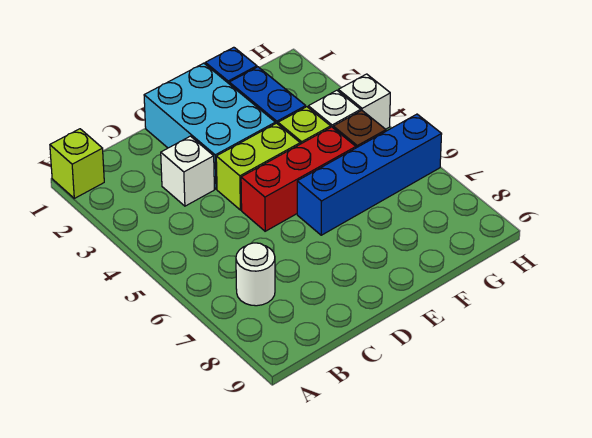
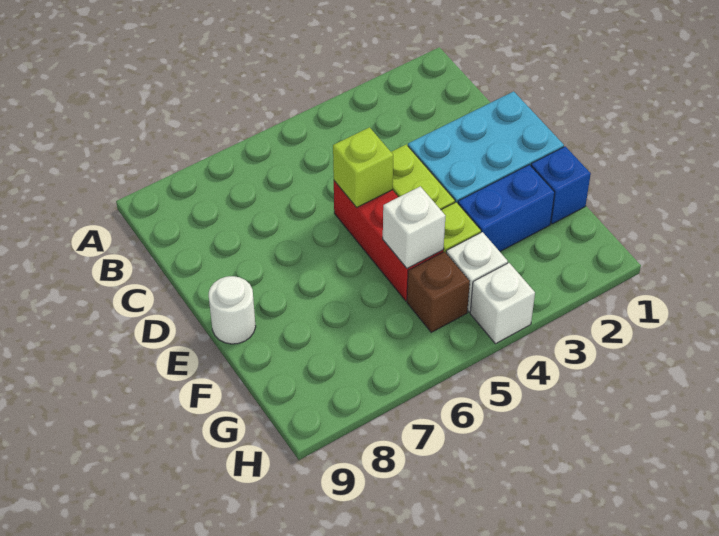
lime brick A1 level 1 -> lime brick D5 level 2
white round brick B7 level 1 -> white round brick E9 level 1
white brick C3 level 1 -> white brick F5 level 2
blue brick E6:H6 level 1 -> none

